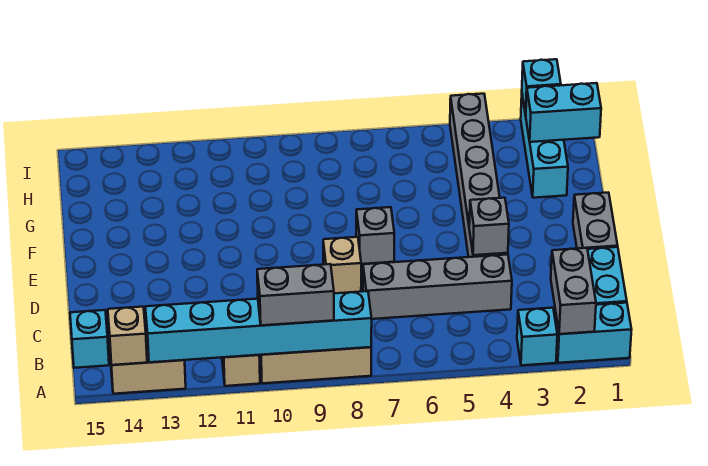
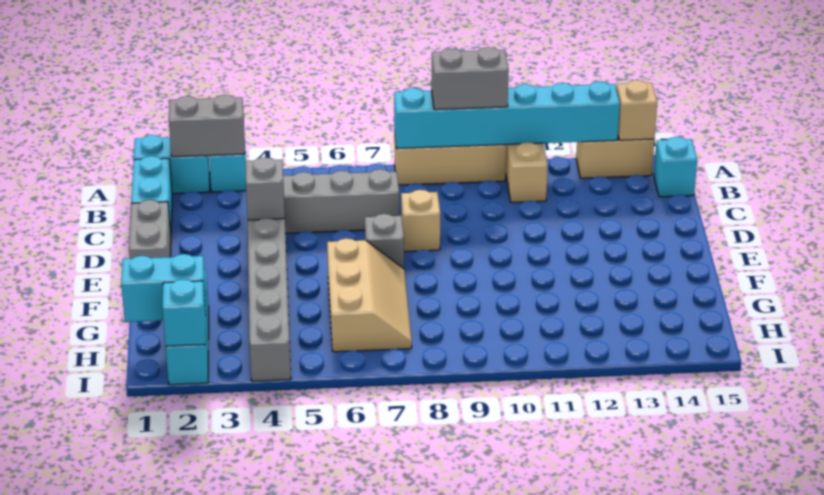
grey brick A2:B2 level 2 -> grey brick A2:A3 level 2
none -> tan slope F6:H7 level 1 top 6

